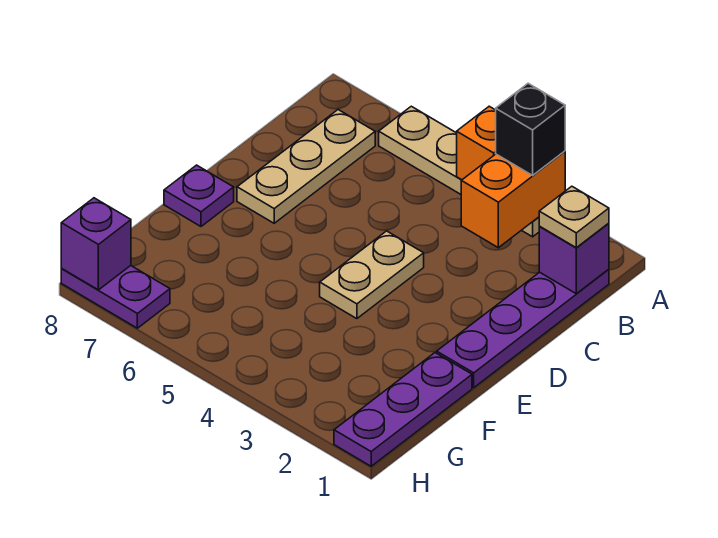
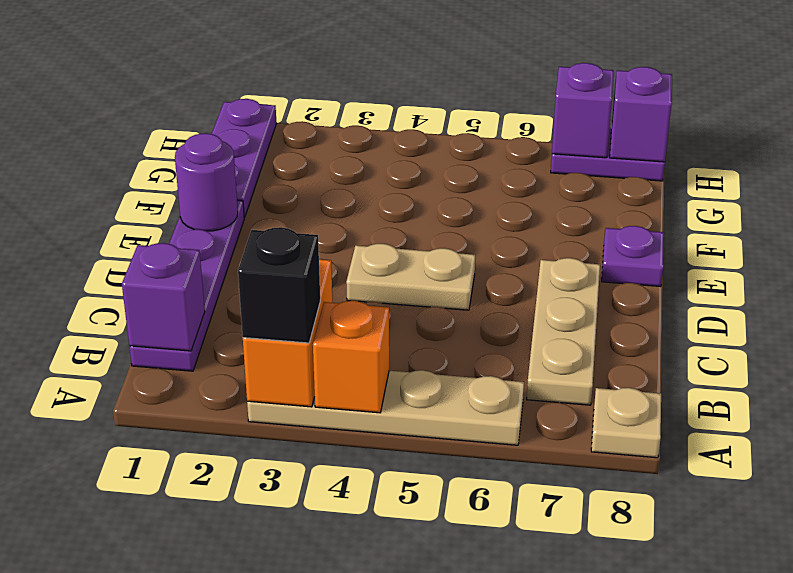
tan plate B1 level 3 -> tan plate A8 level 1
tan plate D4:E4 level 1 -> tan plate D4:D5 level 1
none -> purple round brick E1 level 2
none -> purple brick H7 level 2

